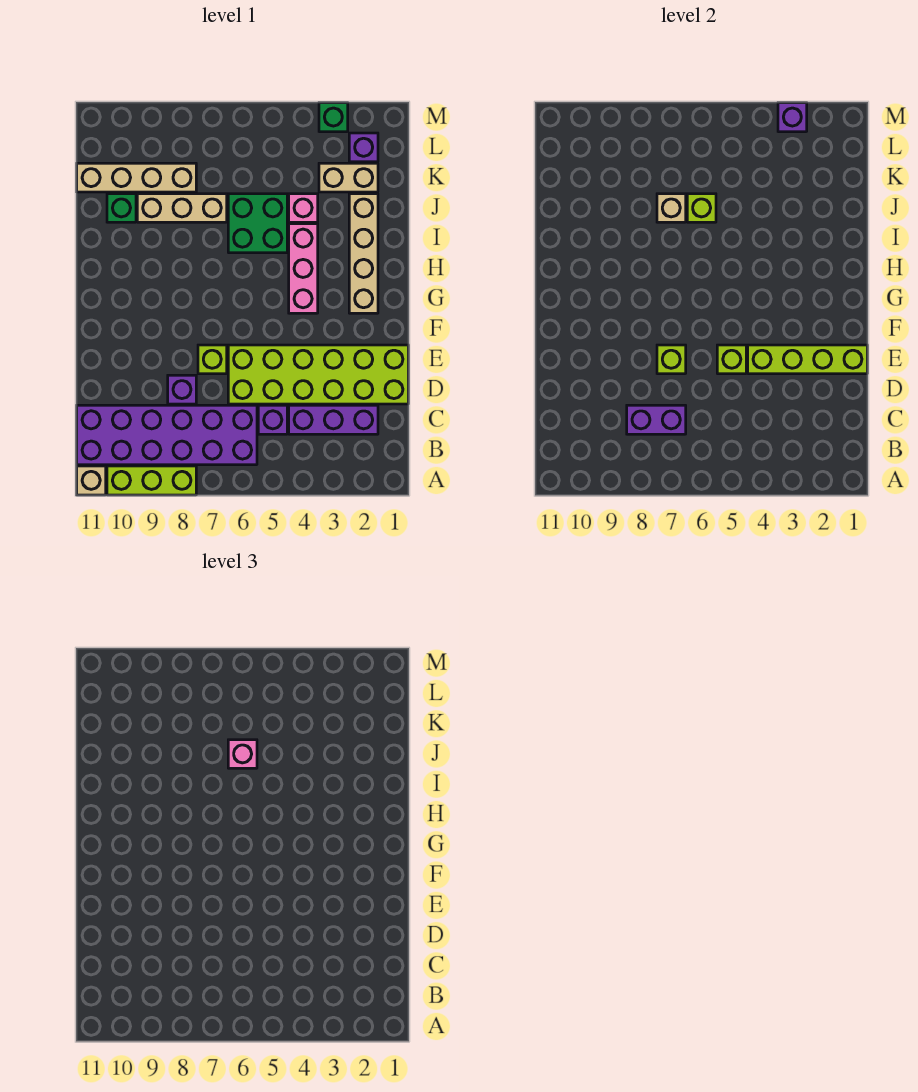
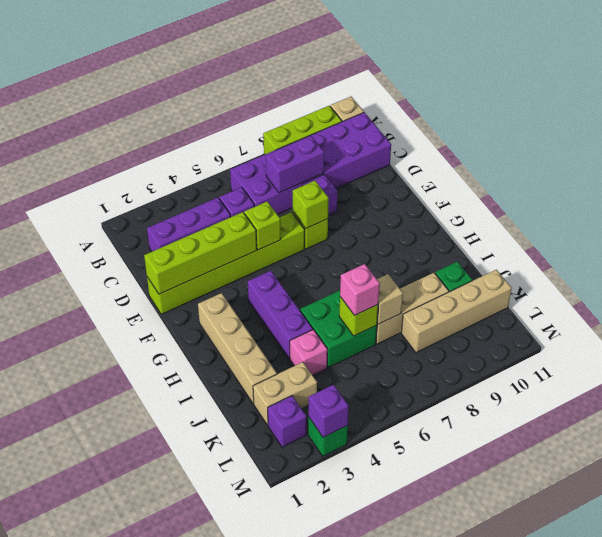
lime brick D1:E6 level 1 -> lime brick E1:E6 level 1
pink brick G4:I4 level 1 -> purple brick G4:I4 level 1

